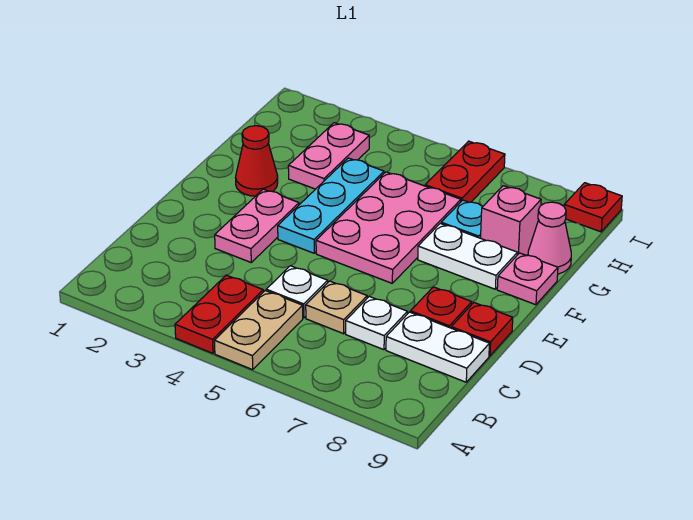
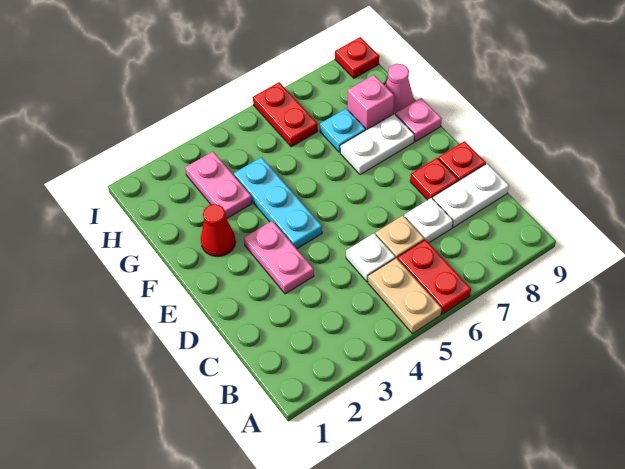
red plate A4:B4 level 1 -> red plate A6:B6 level 1
pink plate E5:G6 level 1 -> none

